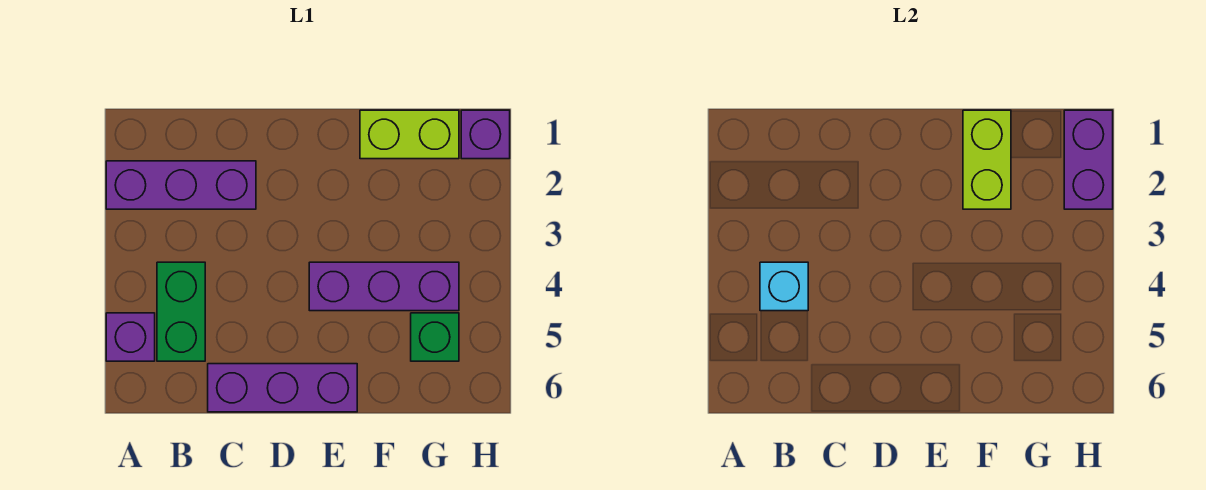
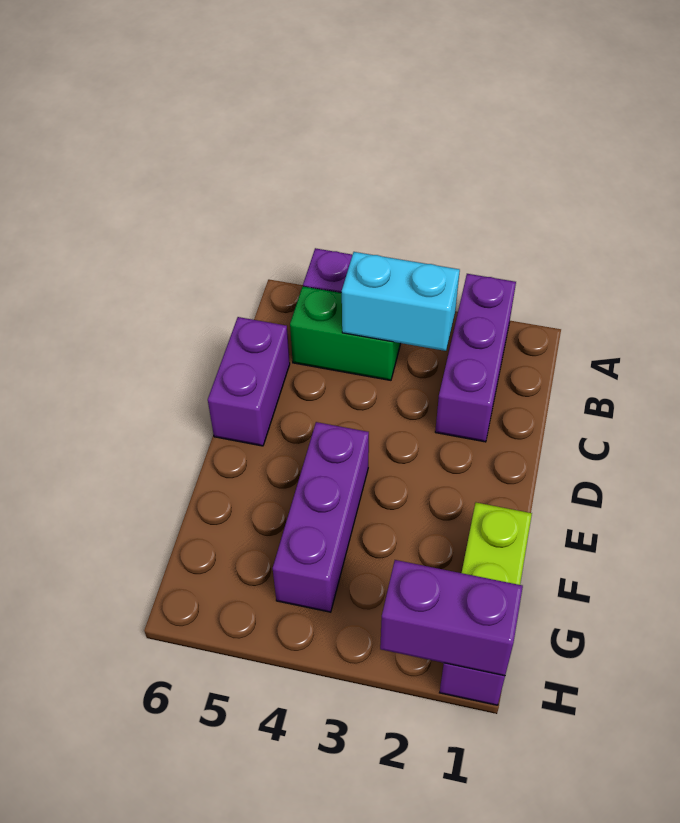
cyan brick B4 level 2 -> cyan brick B3:B4 level 2
purple brick C6:E6 level 1 -> purple brick C6:D6 level 1
lime brick F1:F2 level 2 -> none
green brick G5 level 1 -> none

